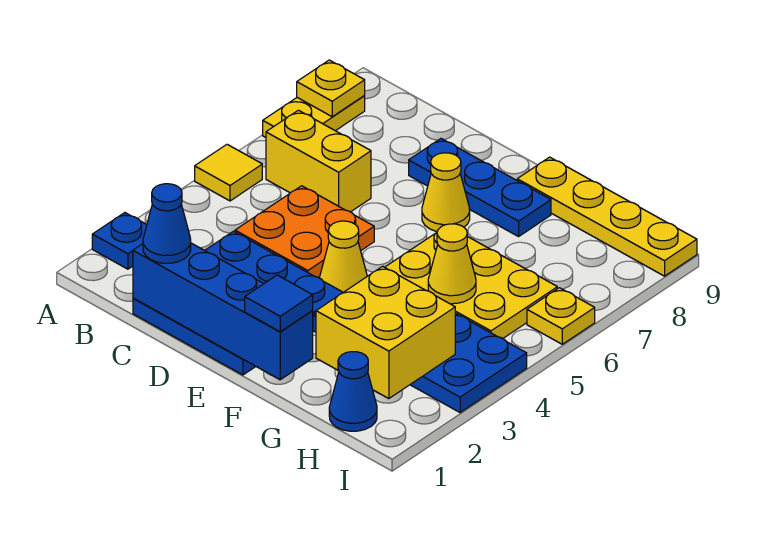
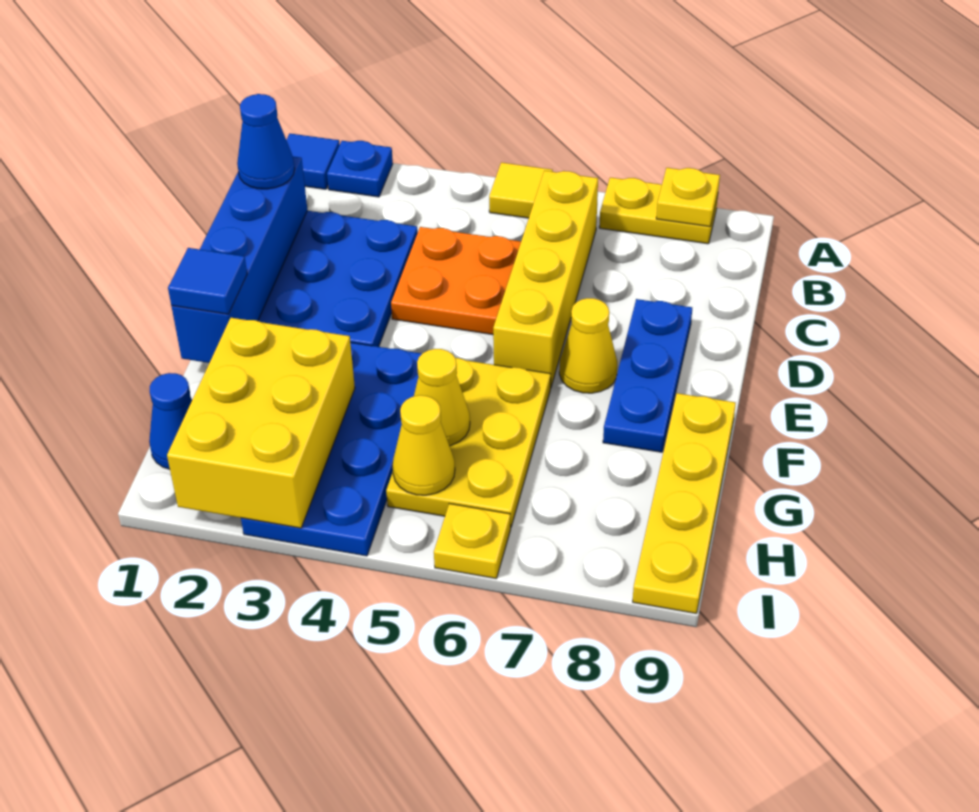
none -> blue tile A1 level 1
yellow brick B6:C6 level 1 -> yellow brick B6:E6 level 1
yellow cone E4 level 1 -> yellow cone H5 level 2
yellow brick G2:H3 level 2 -> yellow brick G2:I3 level 2

